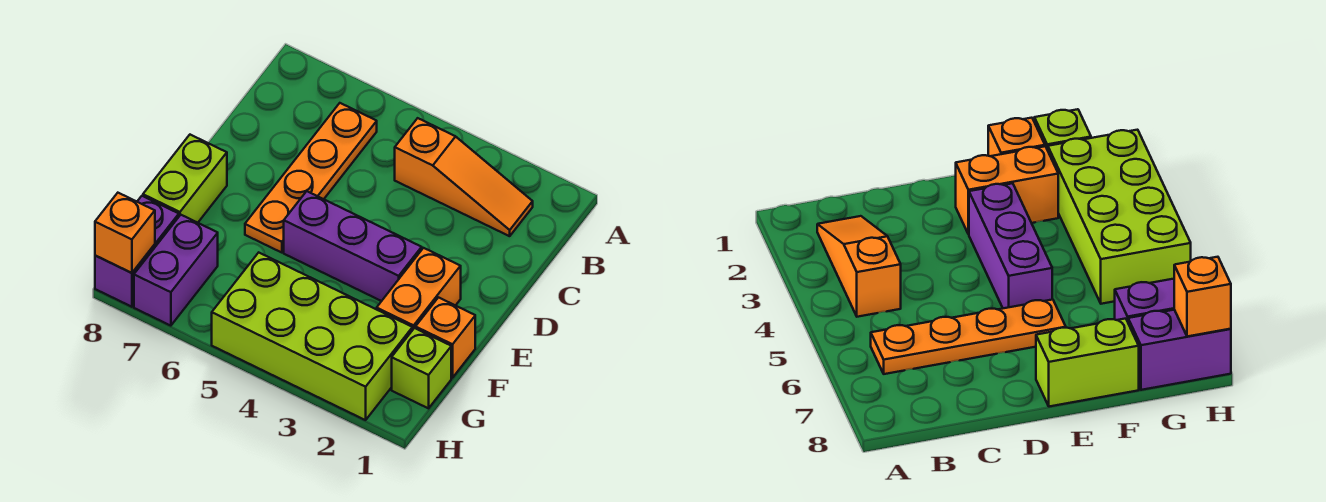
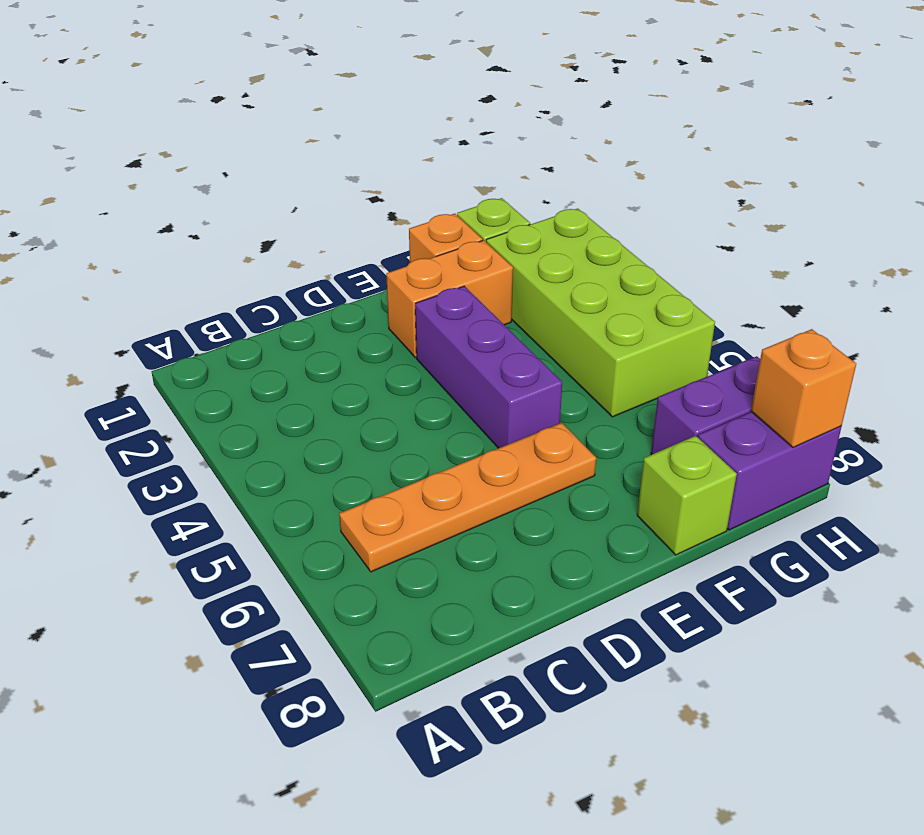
orange slope B2:B4 level 1 top 4 -> none
lime brick E8:F8 level 1 -> lime brick F8 level 1

